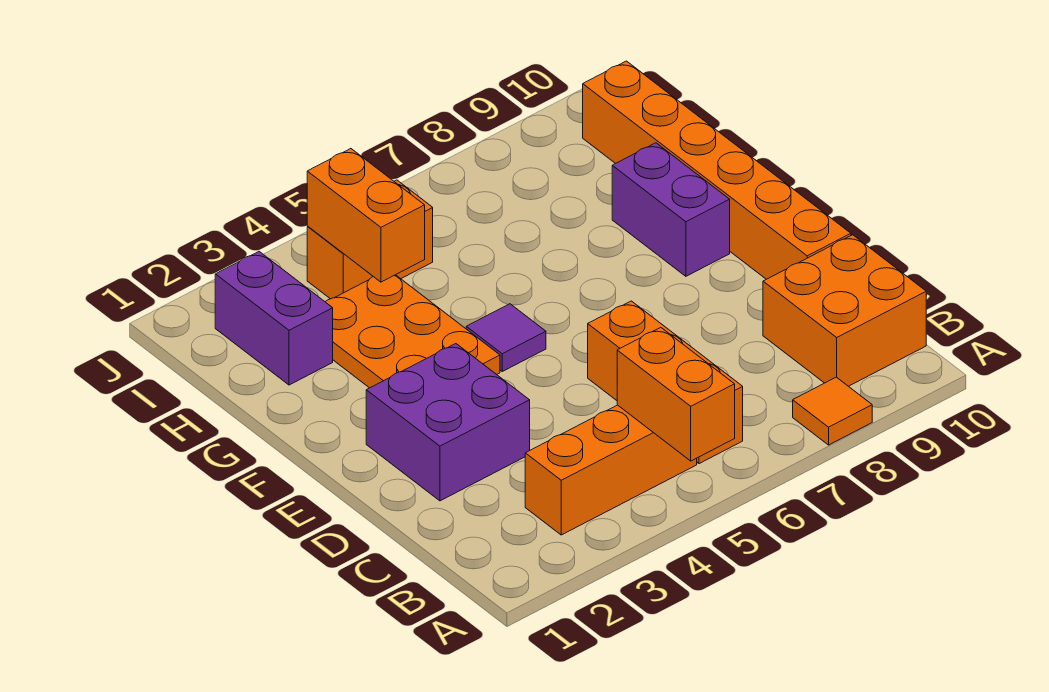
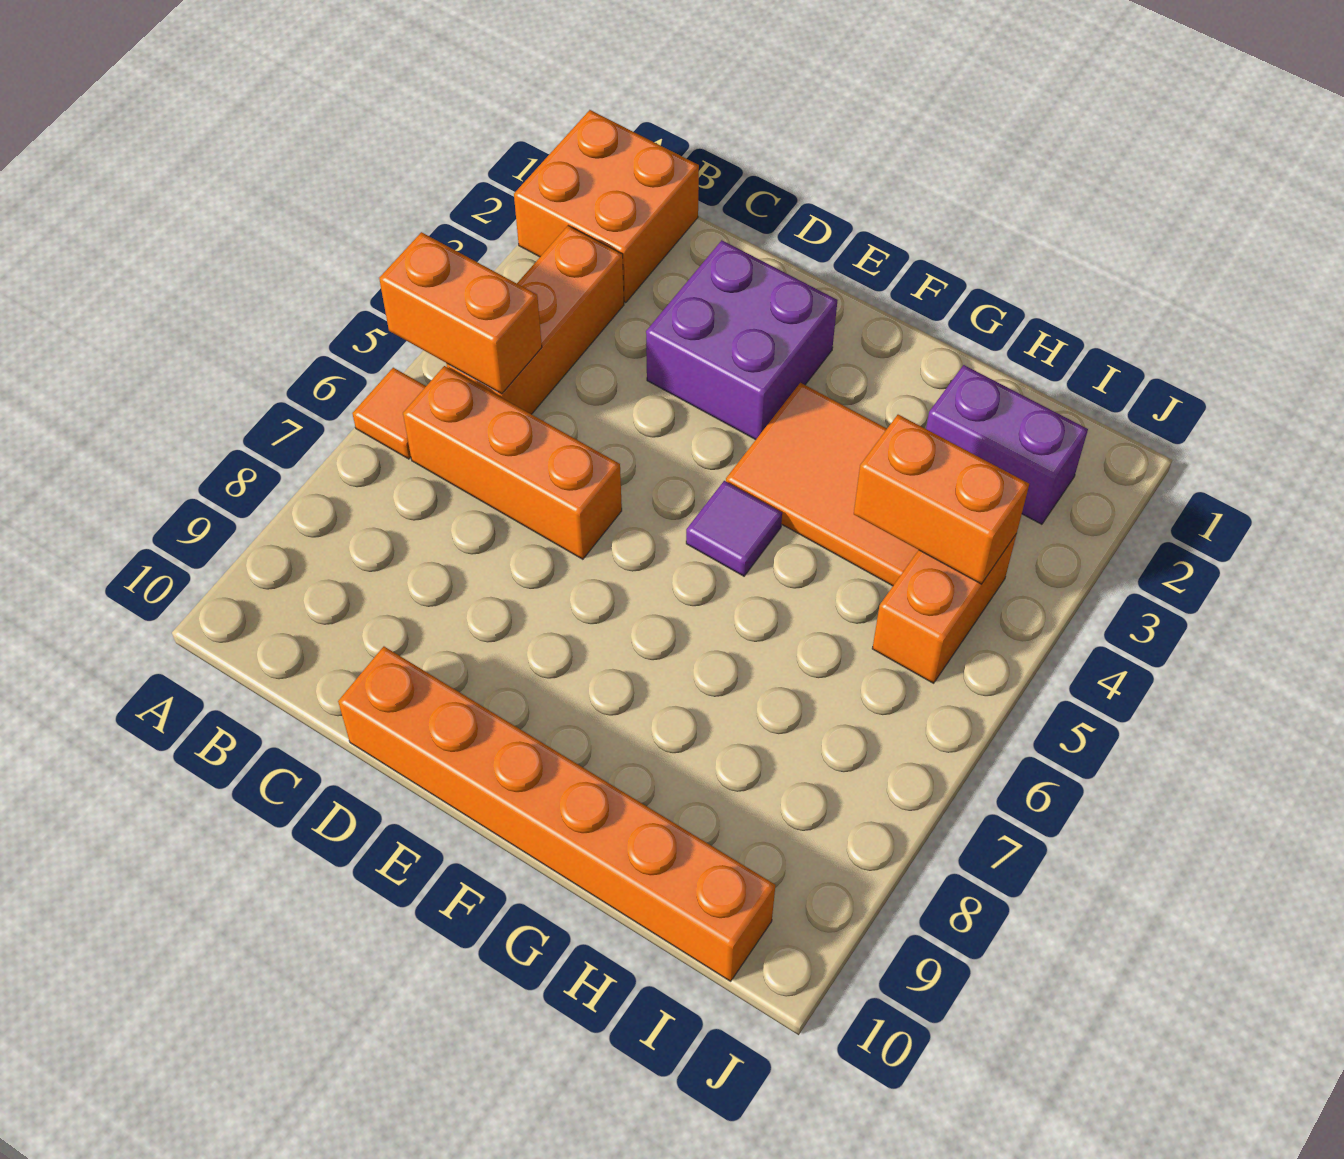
orange tile A8 level 1 -> orange tile A6 level 1
orange brick B9:C10 level 1 -> orange brick A1:B2 level 1
orange plate F3:H4 level 1 -> orange tile F3:H4 level 1
purple brick F9:G9 level 1 -> none

